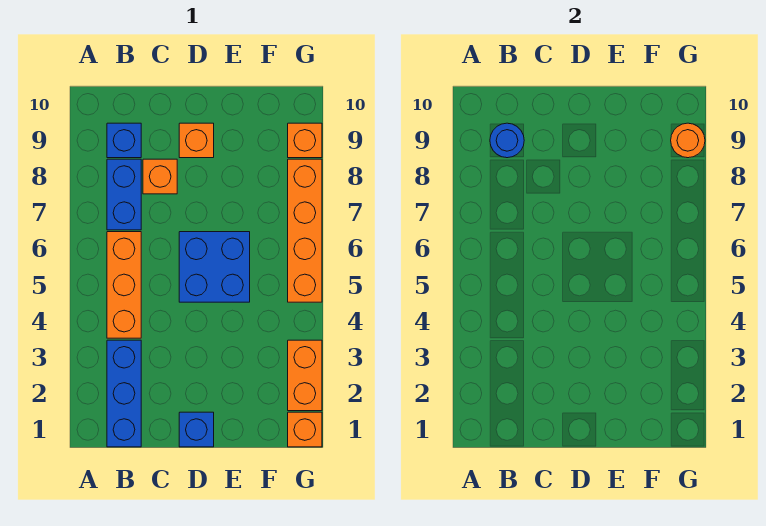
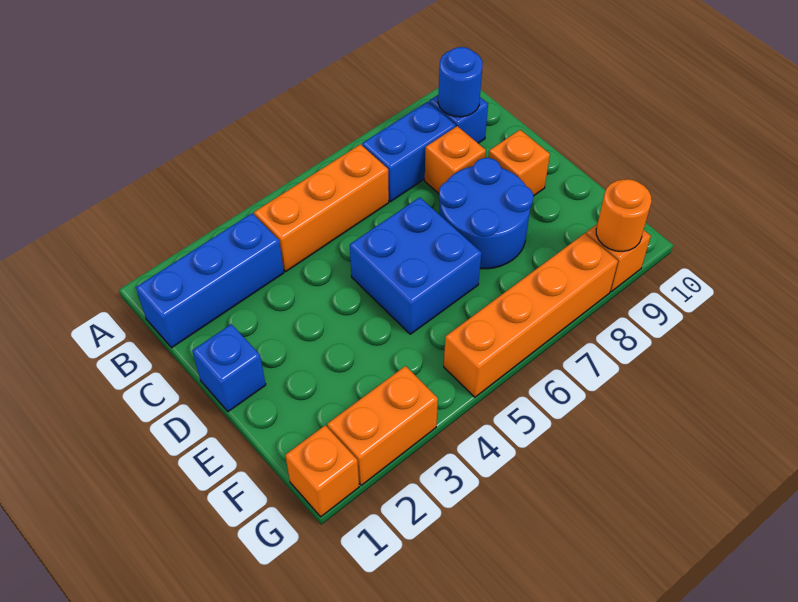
none -> blue round brick D7:E8 level 1

